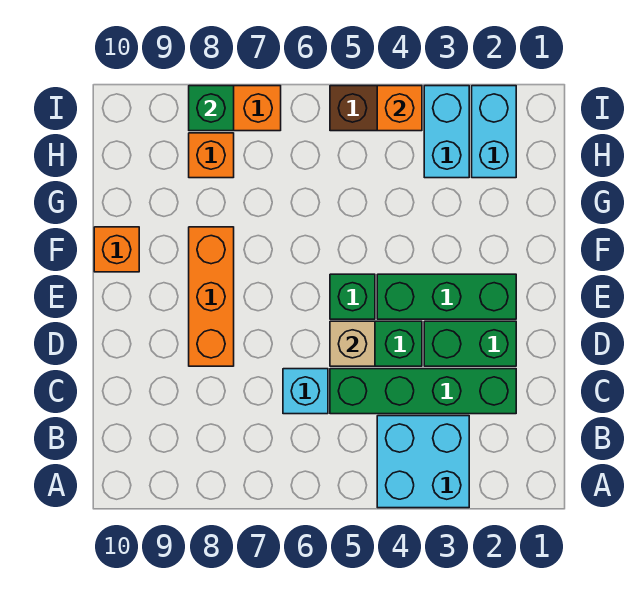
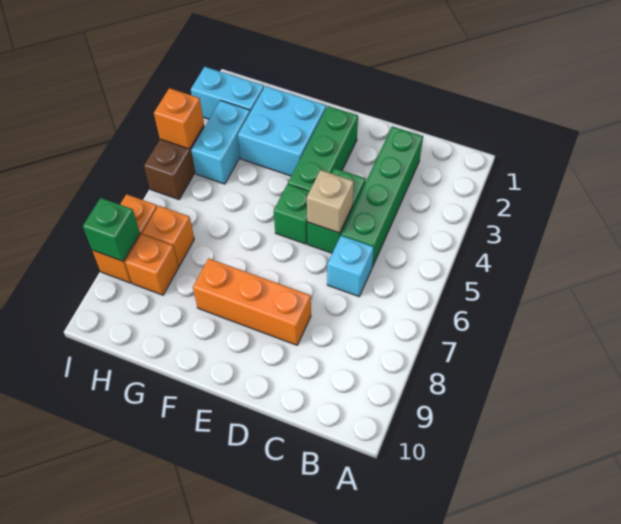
cyan brick A3:B4 level 1 -> cyan brick F2:G3 level 1
green brick D2:D3 level 1 -> none
orange brick F10 level 1 -> orange brick H7 level 1
cyan brick H3:I3 level 1 -> cyan brick H3:H4 level 1

